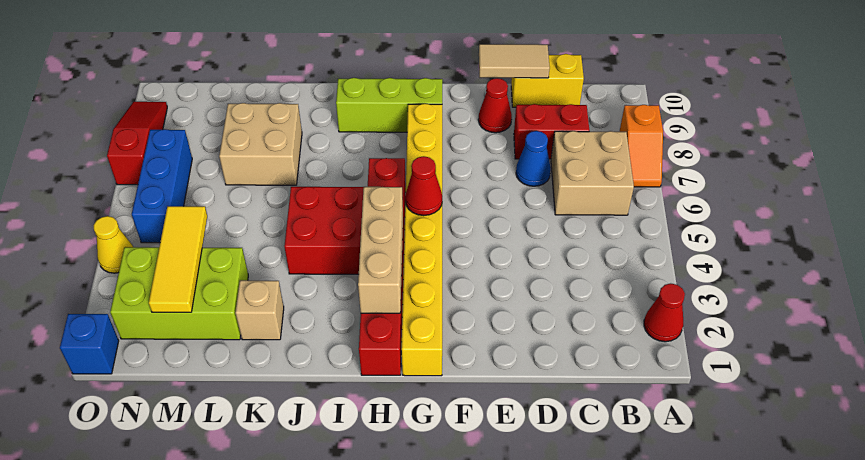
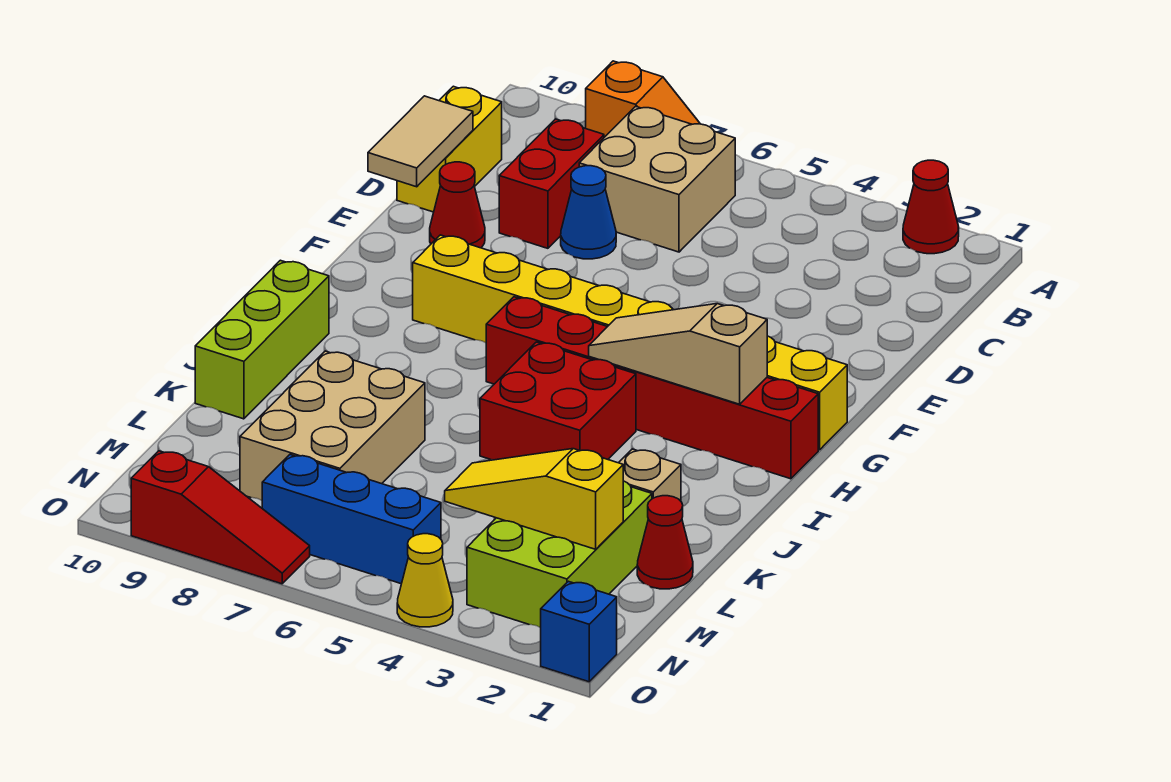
red cone G5 level 2 -> red cone L1 level 1
lime brick G9:I9 level 1 -> lime brick I10:K10 level 1
tan brick H2:H4 level 2 -> tan slope H2:H4 level 2 top 2
tan brick K7:L8 level 1 -> tan brick K7:M8 level 1
yellow tile M2:M4 level 2 -> yellow slope M2:M4 level 2 top 2
red slope O7:O9 level 1 top 7 -> red slope O7:O9 level 1 top 9

